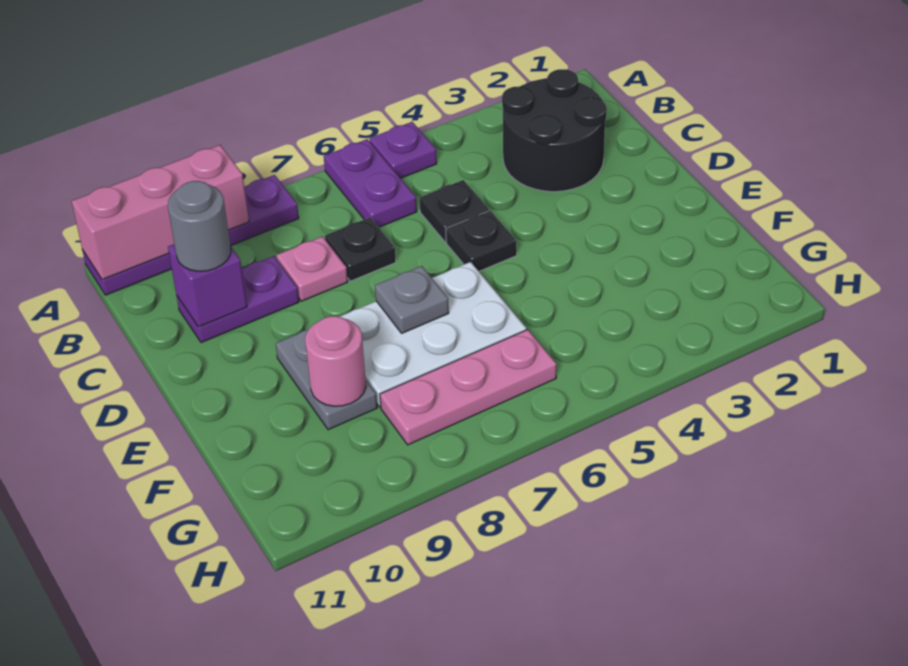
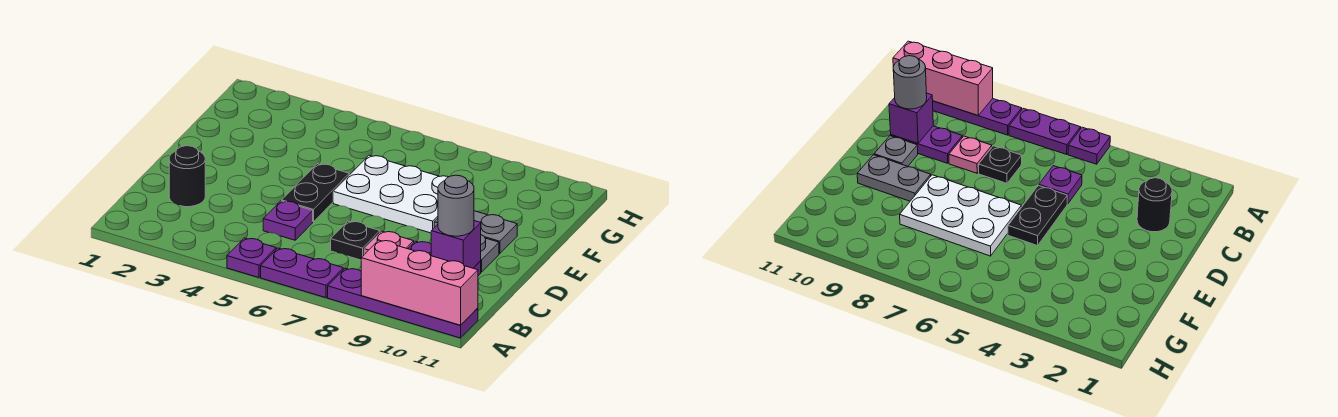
purple plate A6:B6 level 1 -> purple plate A6:A7 level 1
black round brick B2:C3 level 1 -> black round brick C2 level 1
black plate C5 level 1 -> purple plate C5 level 1
black plate D5 level 1 -> black plate D5:E5 level 1
grey plate E7 level 2 -> grey plate D10 level 1
grey plate E9:F9 level 1 -> grey plate E9:E10 level 1
pink round brick F9 level 2 -> none
pink plate G6:G8 level 1 -> none

